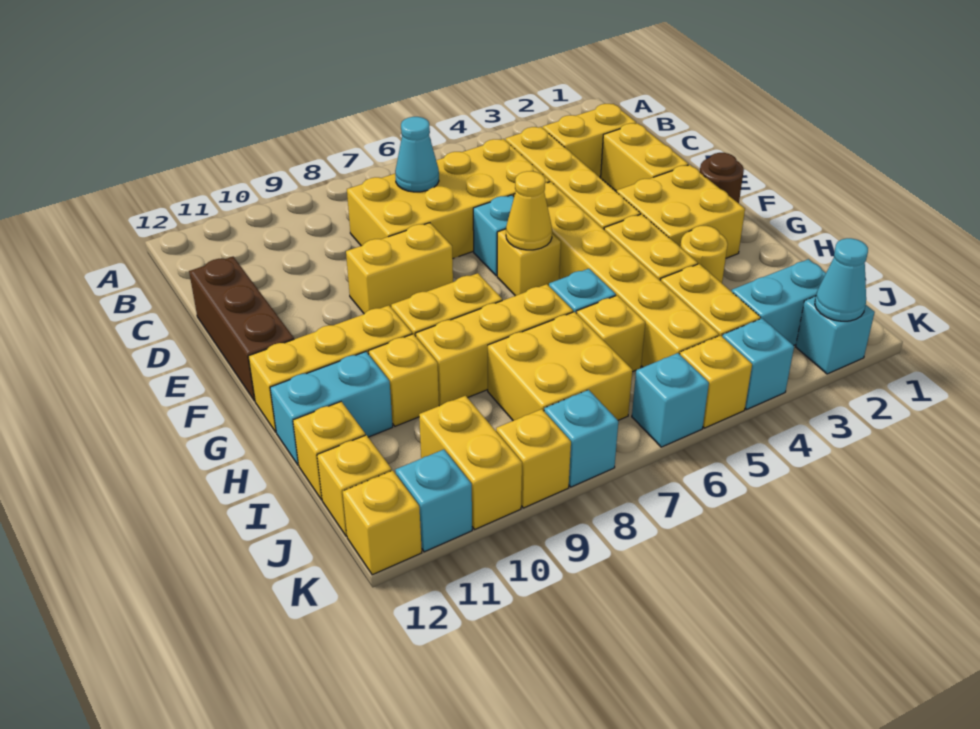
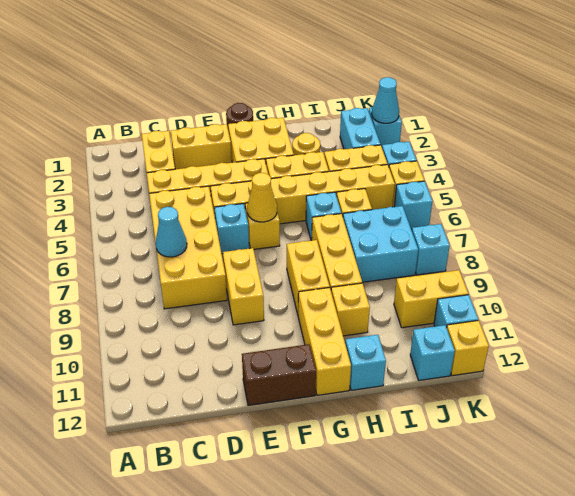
brown brick D12:F12 level 1 -> brown brick E12:F12 level 1
cyan brick H11:H12 level 1 -> cyan brick H12 level 1
yellow brick I7:J8 level 1 -> cyan brick I7:J8 level 1
yellow brick I12 level 1 -> none
yellow brick J12 level 1 -> cyan brick J12 level 1
yellow brick K9 level 1 -> none

